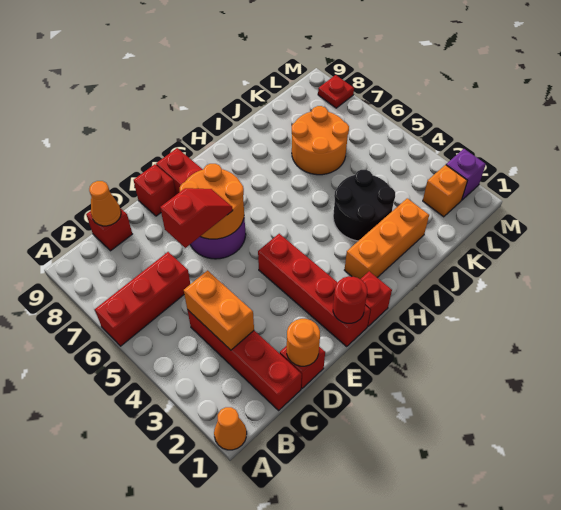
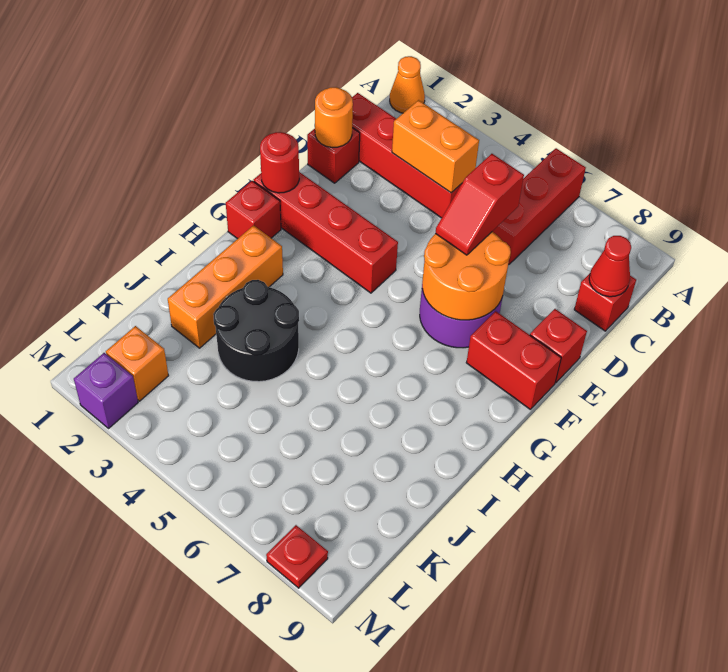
orange cone C9 level 2 -> red cone C9 level 2
orange round brick J6:K7 level 1 -> none

